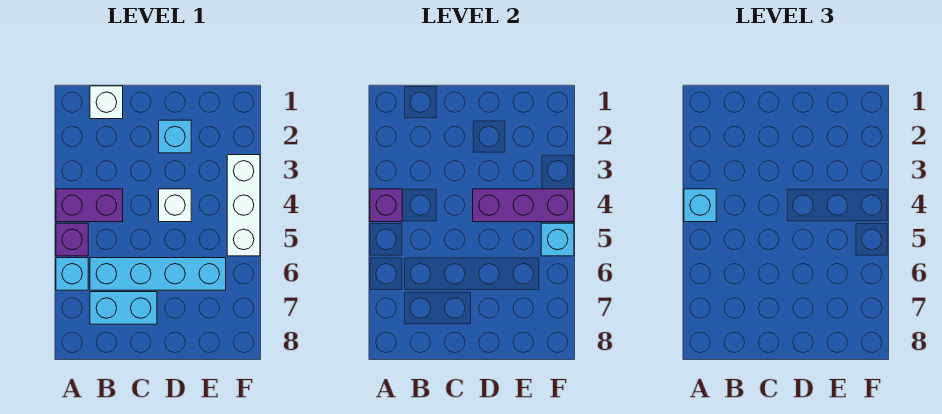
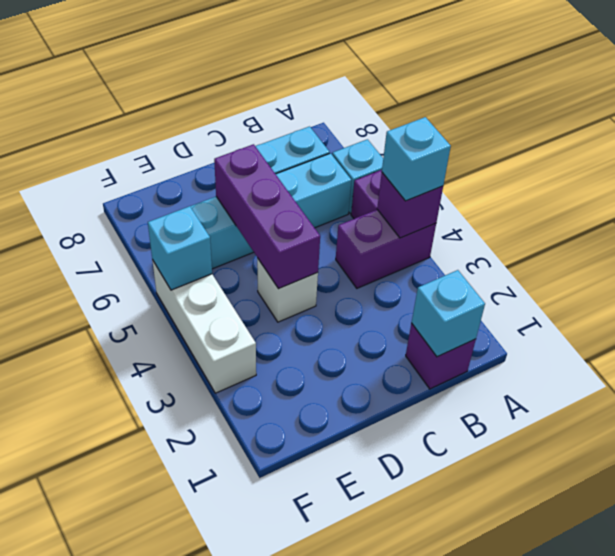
white brick B1 level 1 -> purple brick B1 level 1
cyan brick D2 level 1 -> cyan brick B1 level 2
purple brick D4:F4 level 2 -> purple brick D4:D6 level 2

